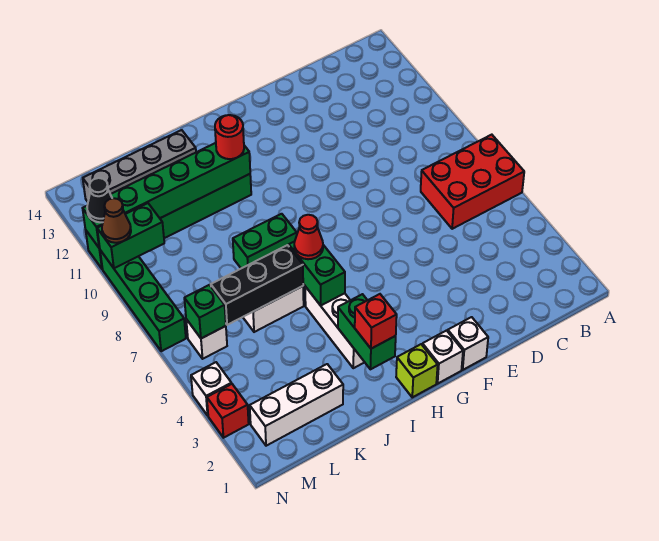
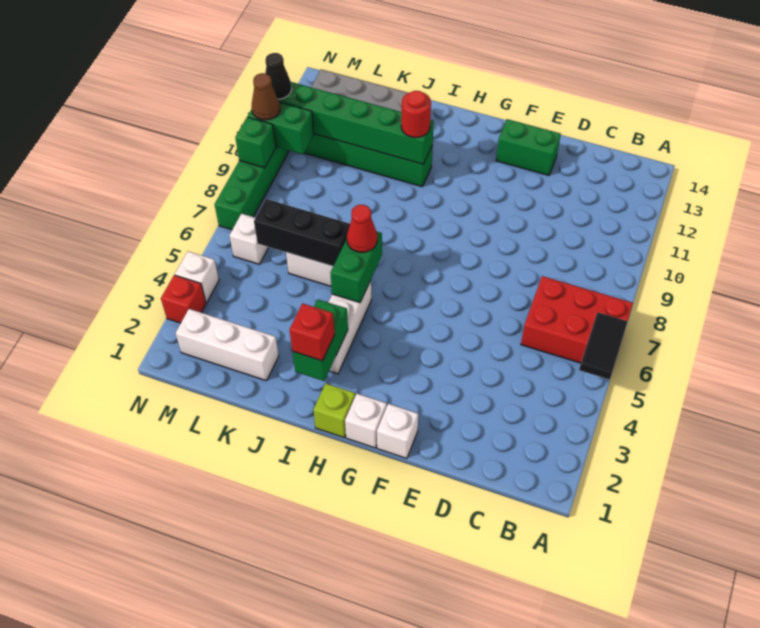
none -> black tile A5:A6 level 2
green brick I8:J8 level 1 -> green brick E13:F13 level 1
green brick M6 level 2 -> green brick N9 level 2

